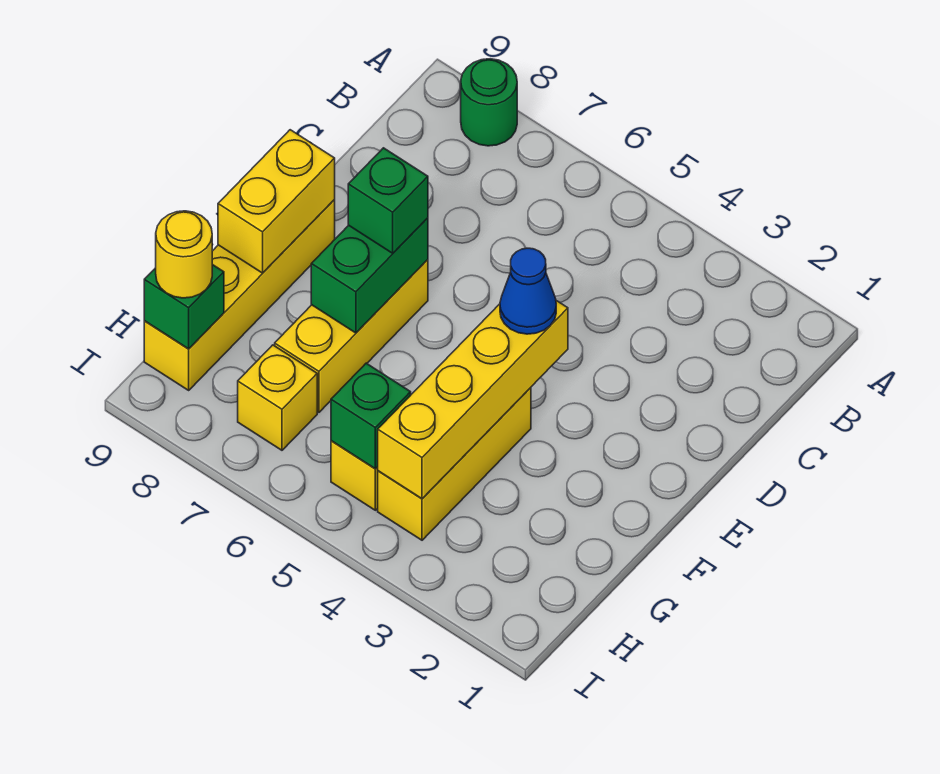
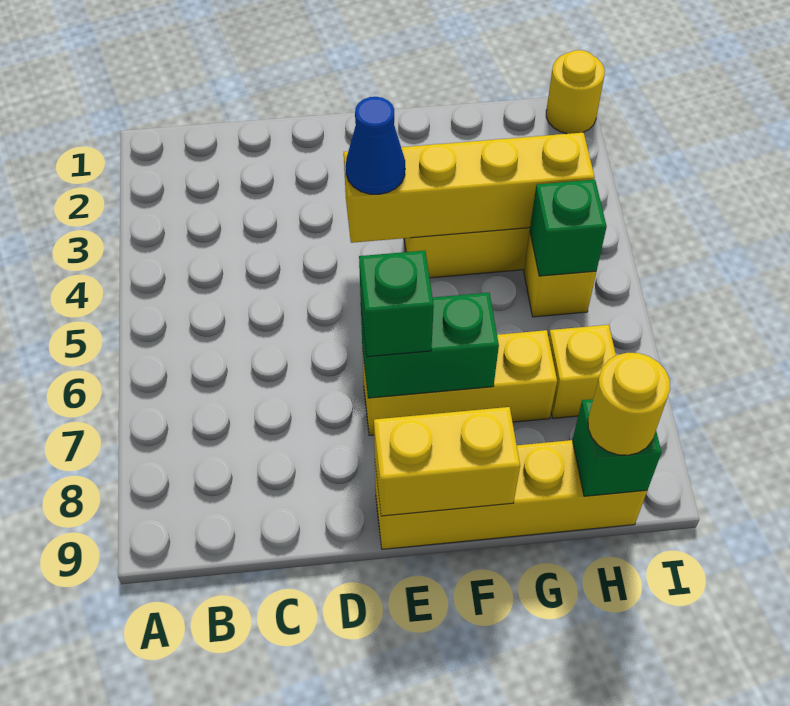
green round brick A8 level 1 -> none
none -> yellow round brick I1 level 1

